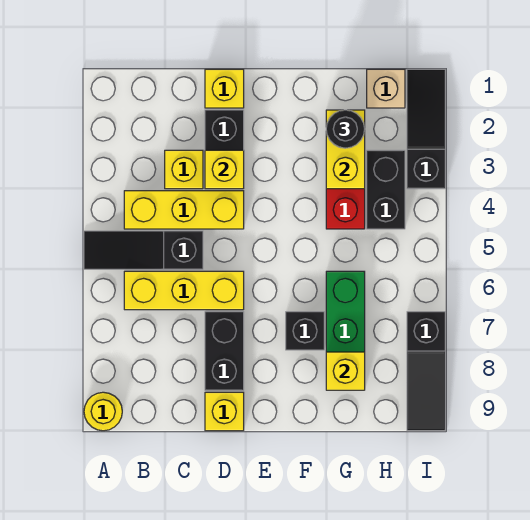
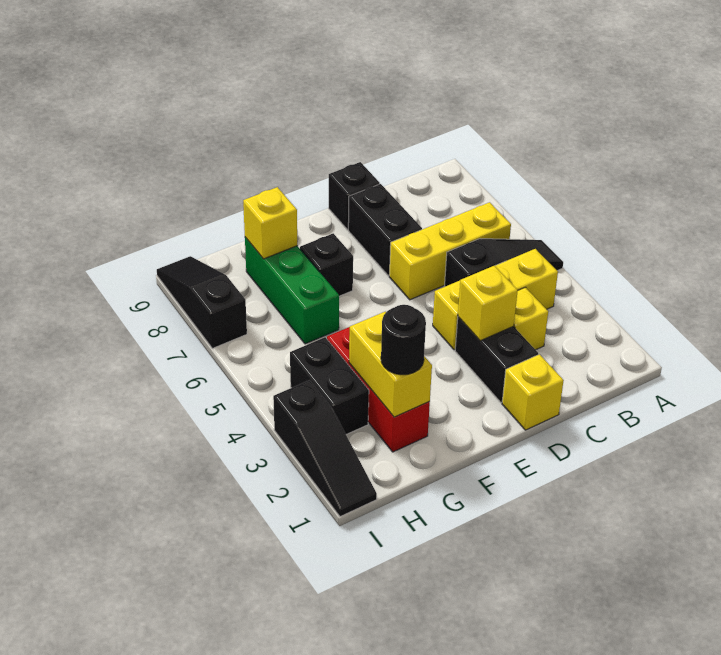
yellow round brick A9 level 1 -> none
yellow brick D9 level 1 -> black brick D9 level 1
tan brick H1 level 1 -> none

